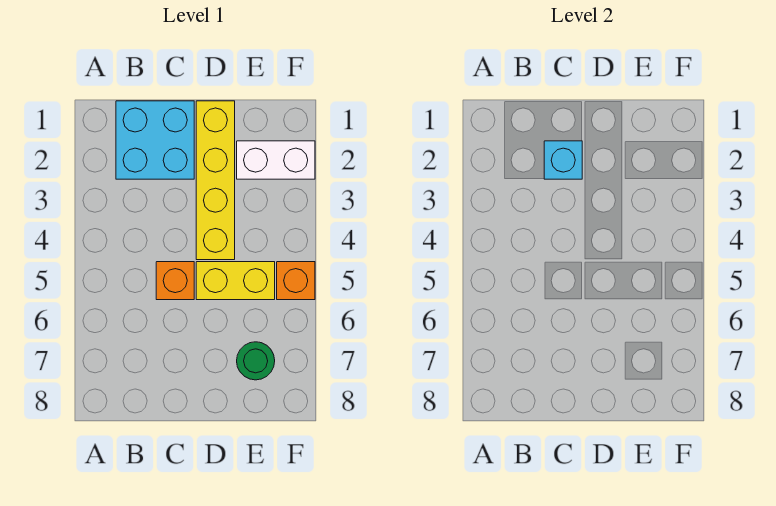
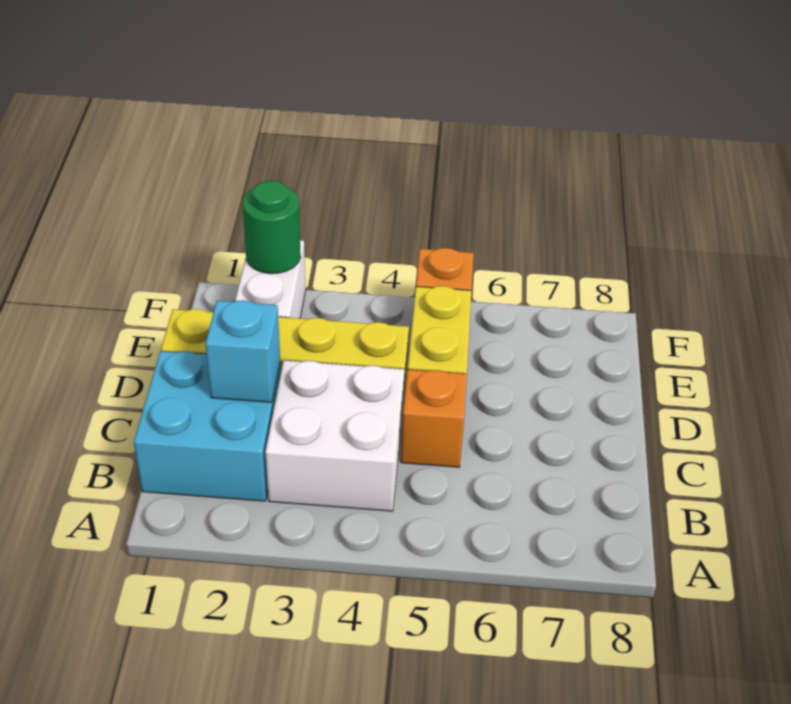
none -> white brick B3:C4 level 1
green round brick E7 level 1 -> green round brick F2 level 2

